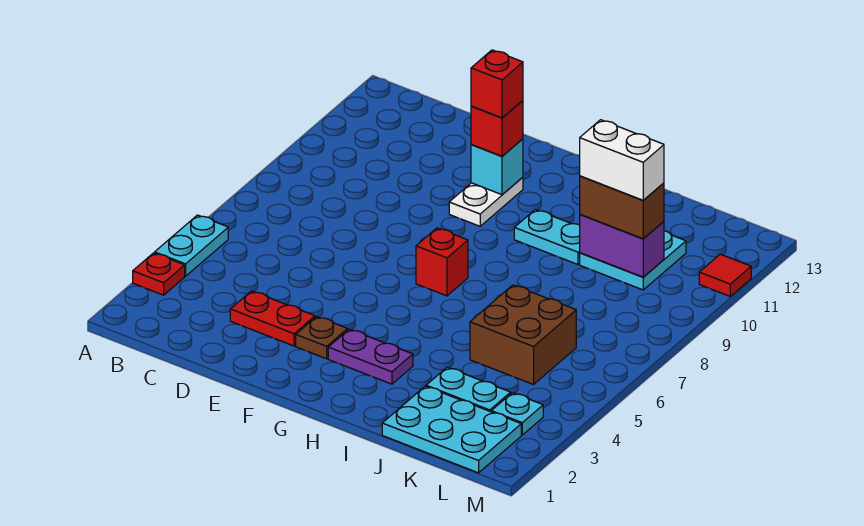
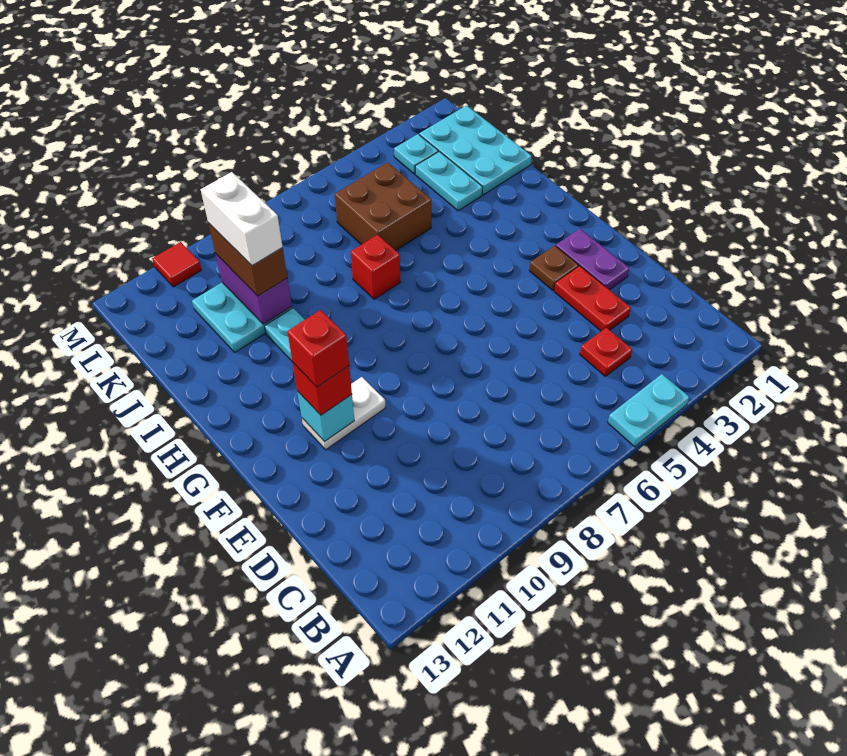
red plate A3 level 1 -> red plate C4 level 1
purple plate G3:H3 level 1 -> purple plate E2:F2 level 1
red brick G7 level 1 -> red brick I7 level 1

